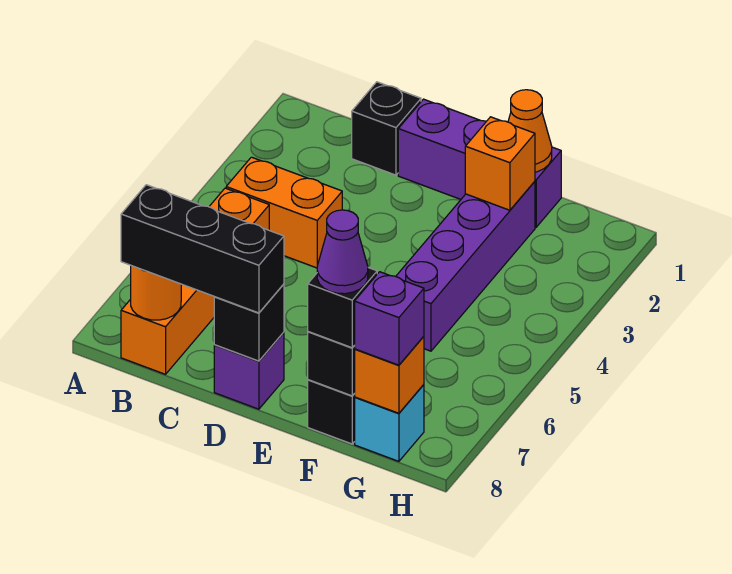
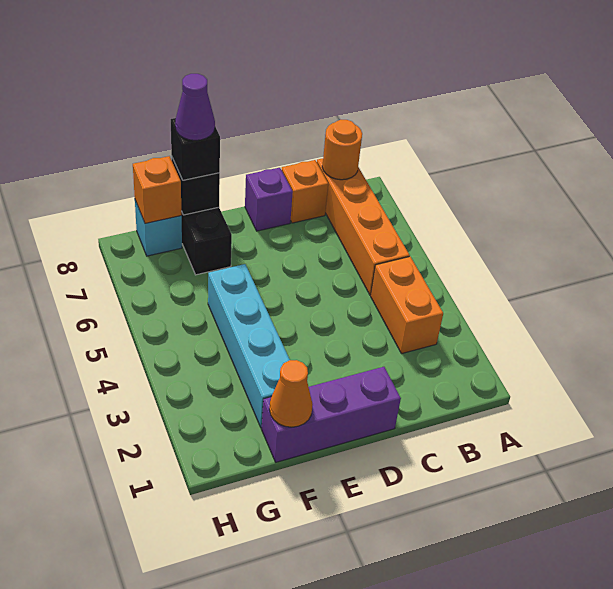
orange brick B4:C4 level 1 -> orange brick B3:B4 level 1
black brick B8:D8 level 3 -> none
black brick C1 level 1 -> none
black brick D8 level 2 -> none
purple brick F2:F5 level 1 -> cyan brick F2:F5 level 1
orange brick F2 level 2 -> orange brick C8 level 1
purple brick G8 level 3 -> none

